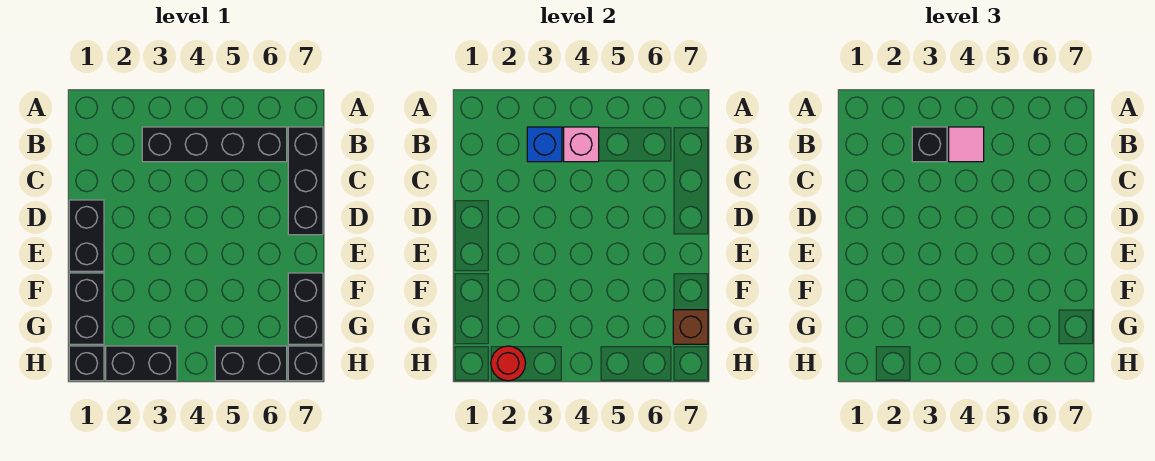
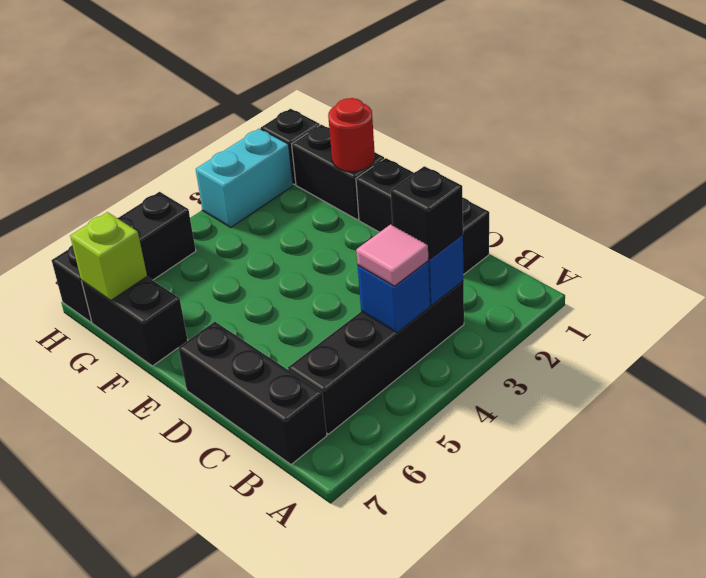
pink brick B4 level 2 -> blue brick B4 level 2
black brick D1:E1 level 1 -> black brick C1:E1 level 1
brown brick G7 level 2 -> lime brick G7 level 2
black brick H2:H3 level 1 -> cyan brick H2:H3 level 1
red round brick H2 level 2 -> red round brick F1 level 2

